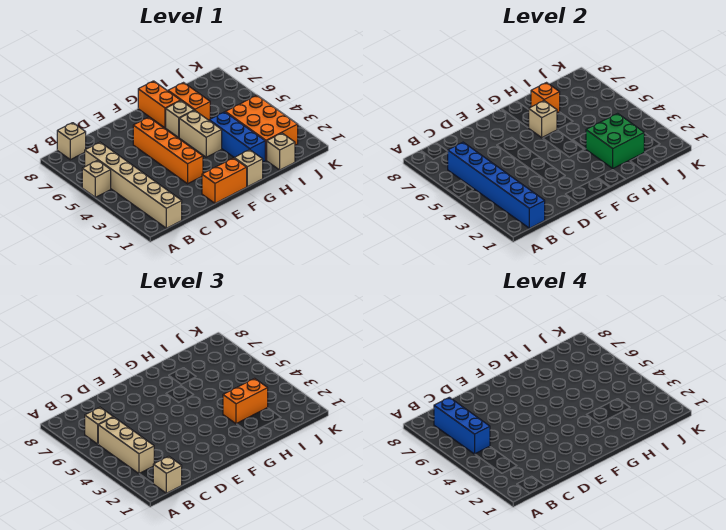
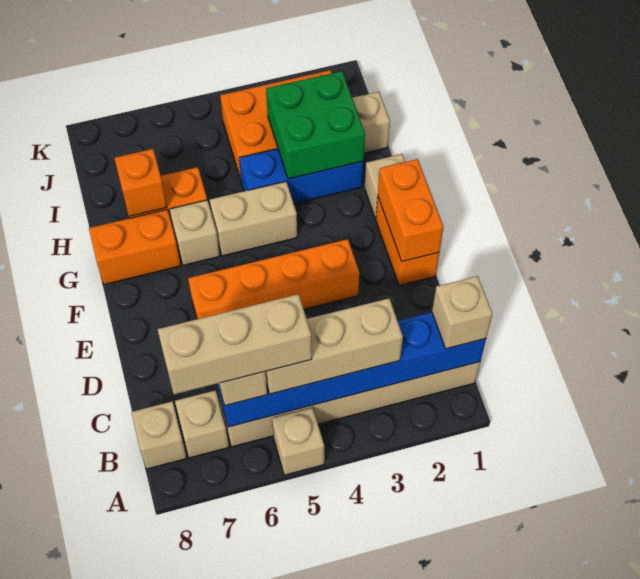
blue brick B5:B7 level 4 -> tan brick B5:B7 level 4
tan brick G6 level 2 -> tan brick B7 level 1
orange brick H3:I3 level 3 -> orange brick E1:F1 level 2

